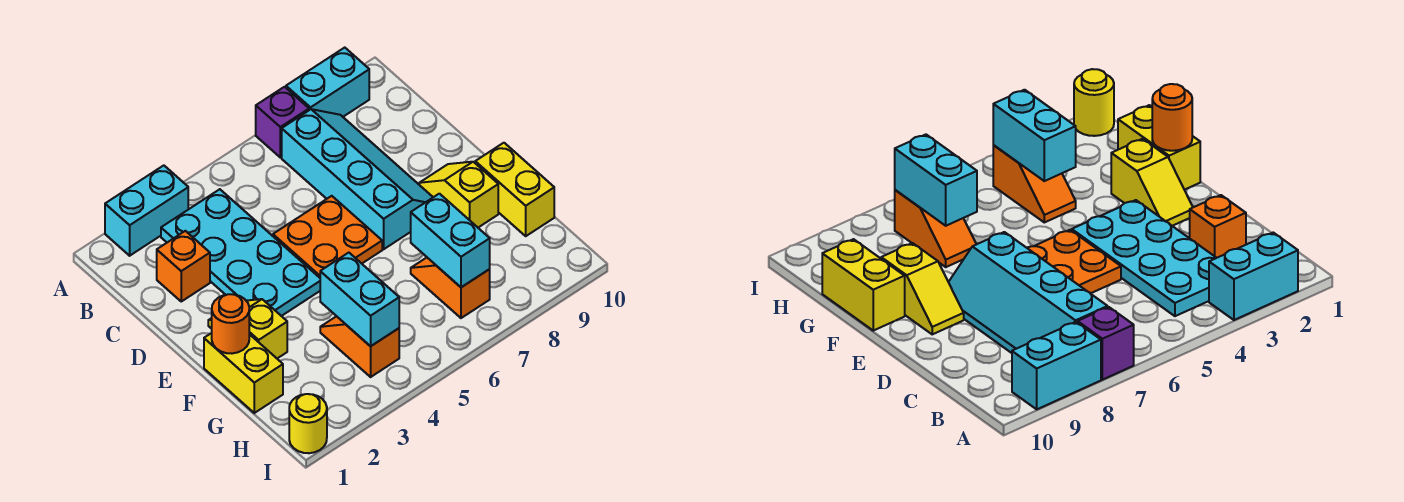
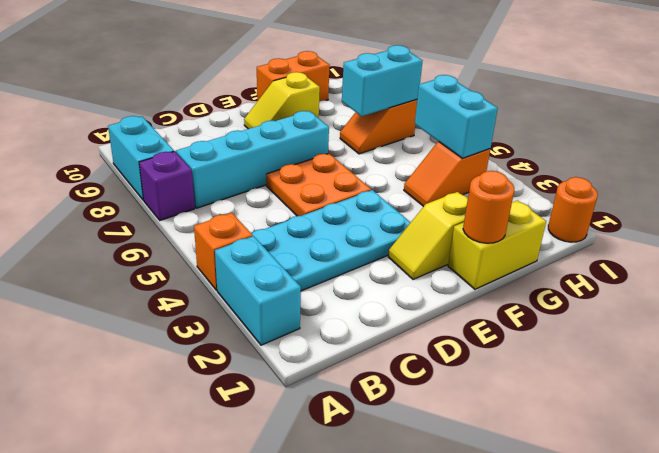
orange brick C2 level 1 -> orange brick A4 level 1
yellow brick F10:G10 level 1 -> orange brick F10:G10 level 1
cyan brick G4:H4 level 2 -> cyan brick H4:H5 level 2
yellow round brick I1 level 1 -> orange round brick I1 level 1

